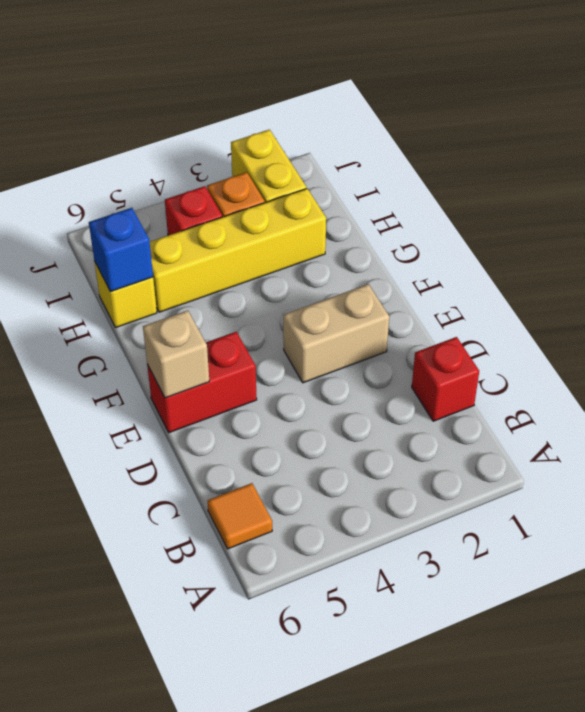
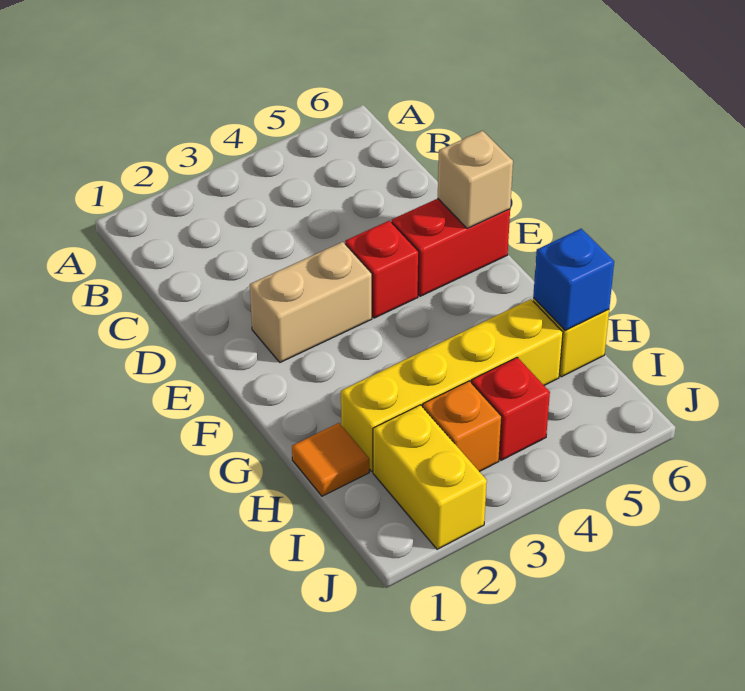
orange tile B6 level 1 -> orange tile H1 level 1
red brick C1 level 1 -> red brick E4 level 1

